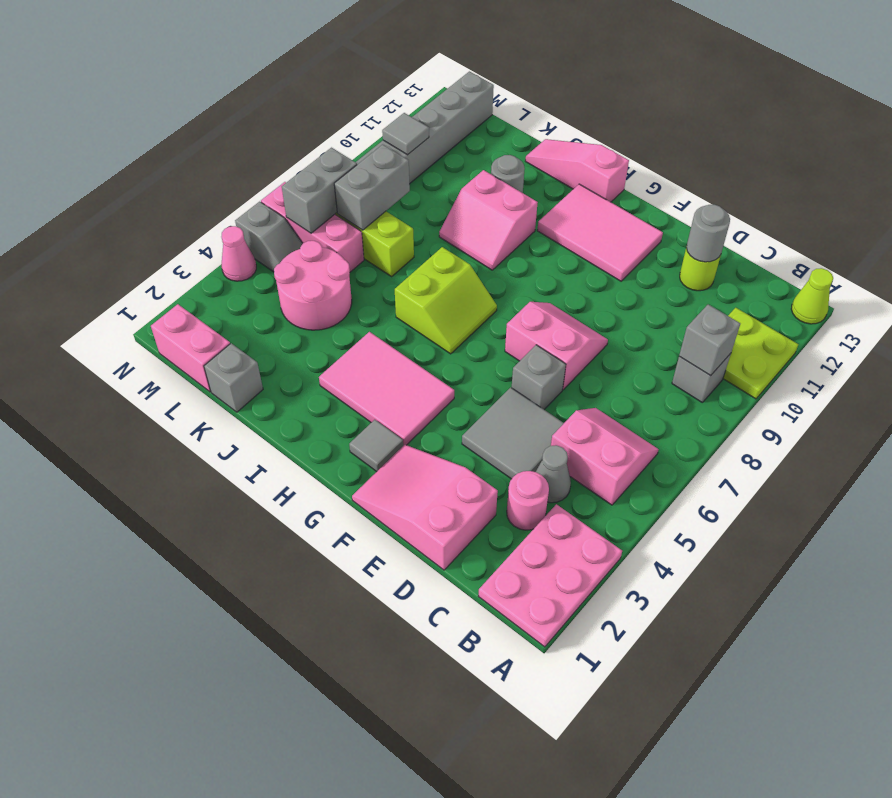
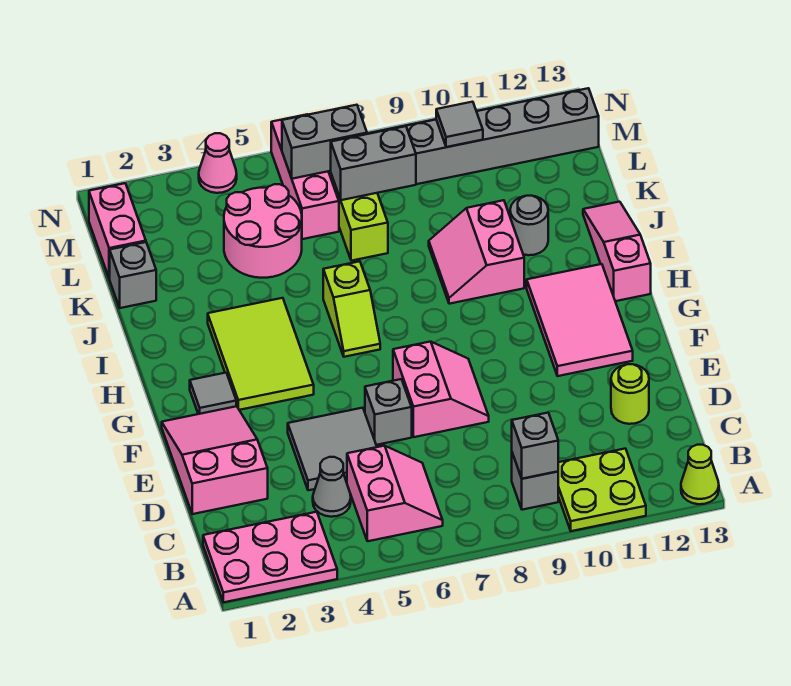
pink round brick C3 level 1 -> none
grey round brick D12 level 2 -> none
pink tile G3:I4 level 1 -> lime tile G3:I4 level 1
lime slope H6:I7 level 1 top I -> lime slope H6:I6 level 1 top I
grey slope M5:N5 level 1 top N -> none

